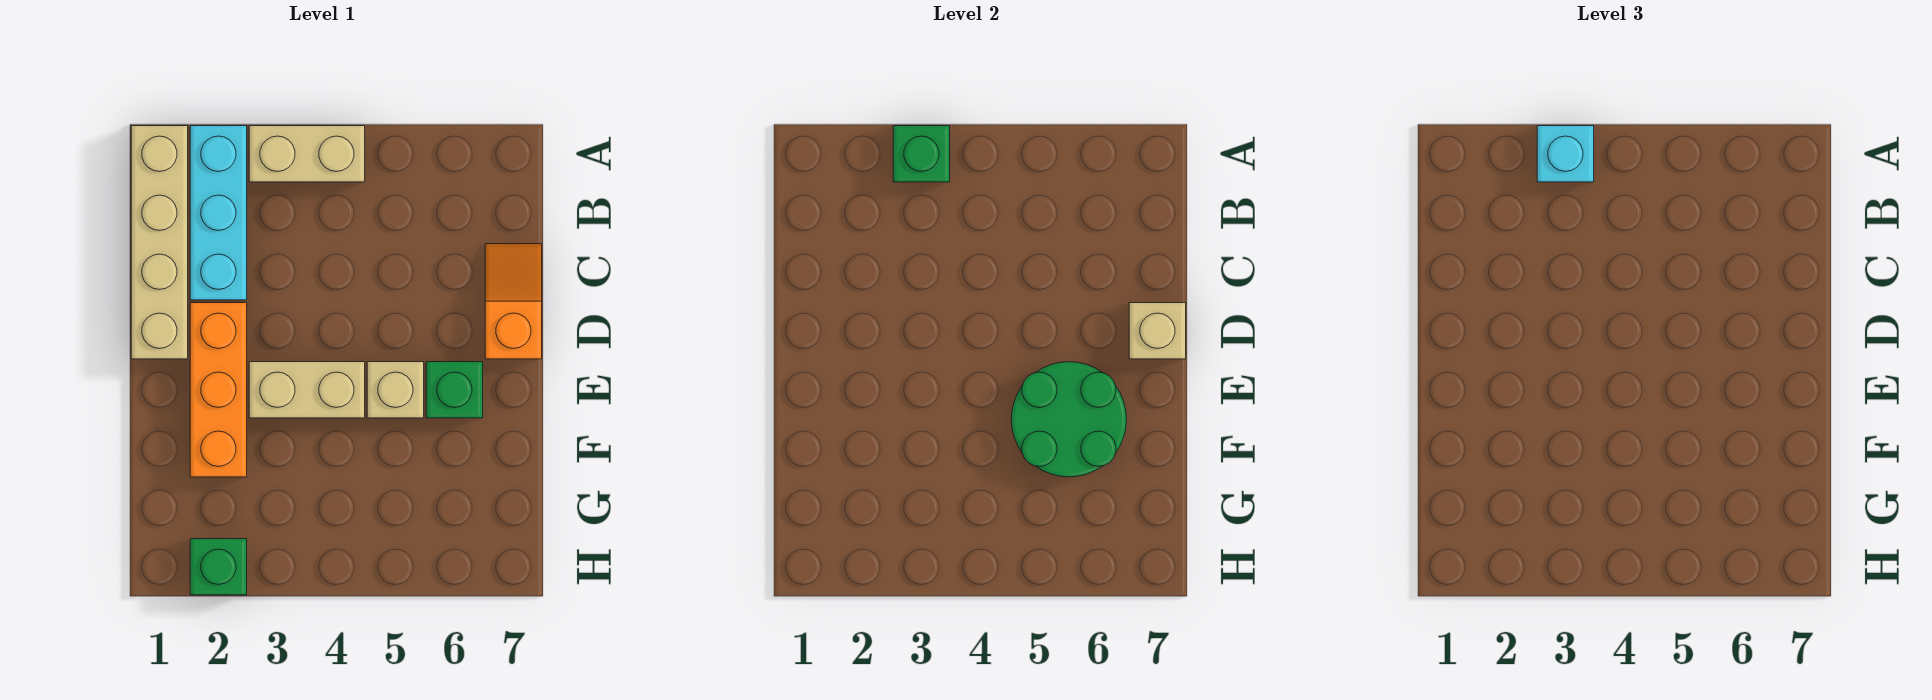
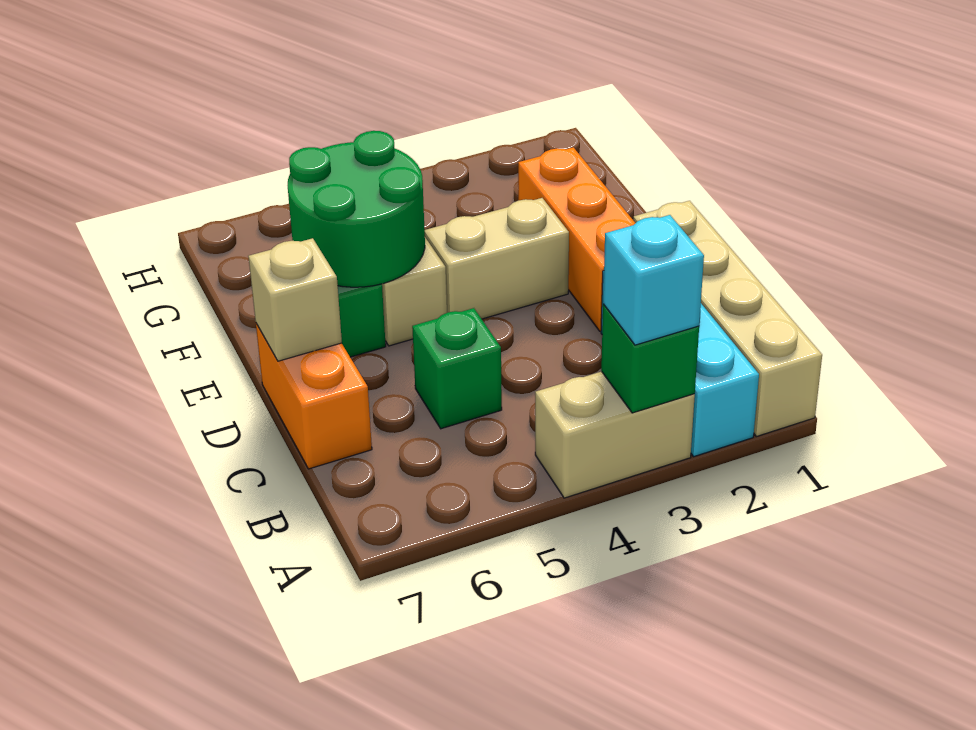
orange slope C7:D7 level 1 top D -> orange brick C7:D7 level 1
green brick H2 level 1 -> green brick C5 level 1

